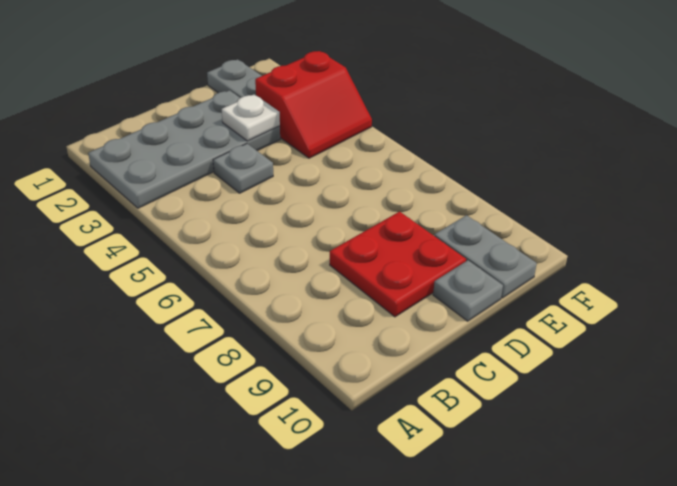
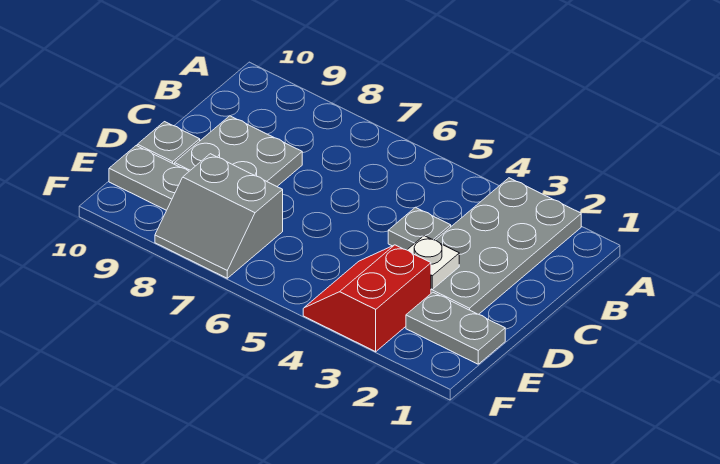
red plate C8:D9 level 1 -> grey plate C8:D9 level 1
none -> grey slope E7:F8 level 1 top E

